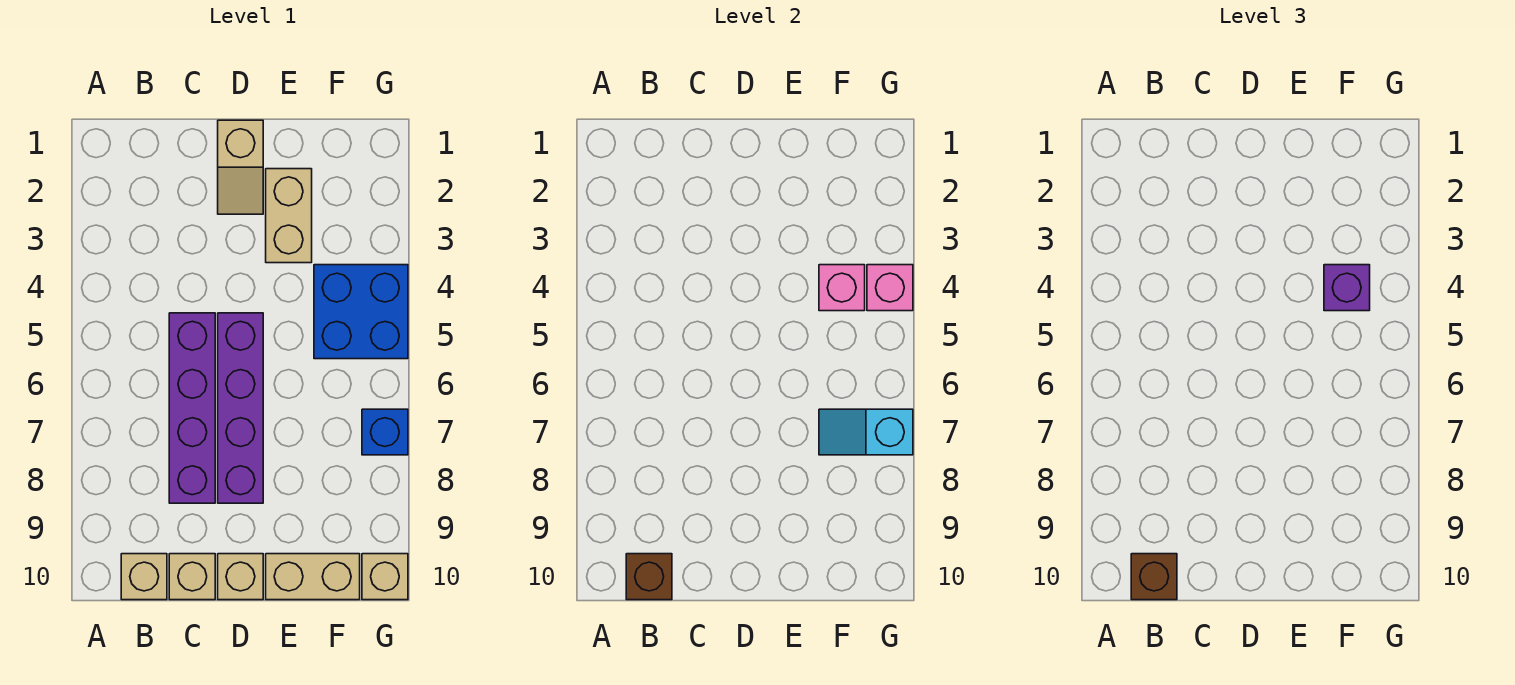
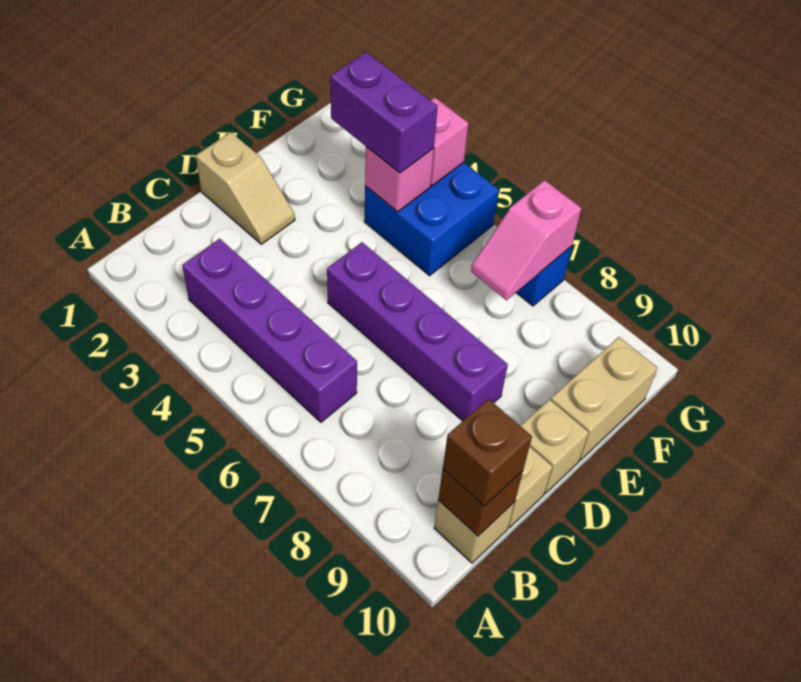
purple brick C5:C8 level 1 -> purple brick B3:B6 level 1
tan brick E2:E3 level 1 -> none
purple brick F4 level 3 -> purple brick F3:F4 level 3
cyan slope F7:G7 level 2 top G -> pink slope F7:G7 level 2 top G
tan brick G10 level 1 -> none

